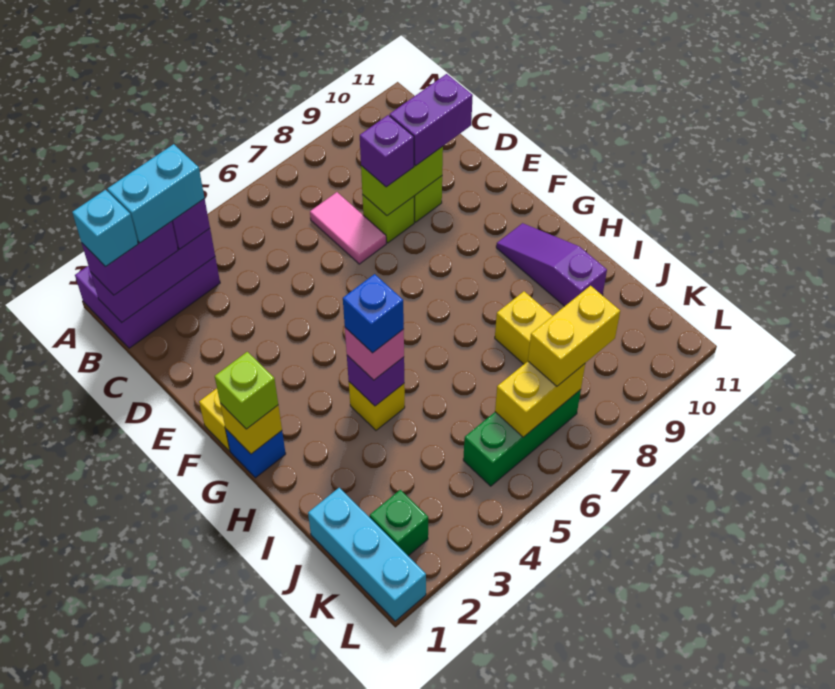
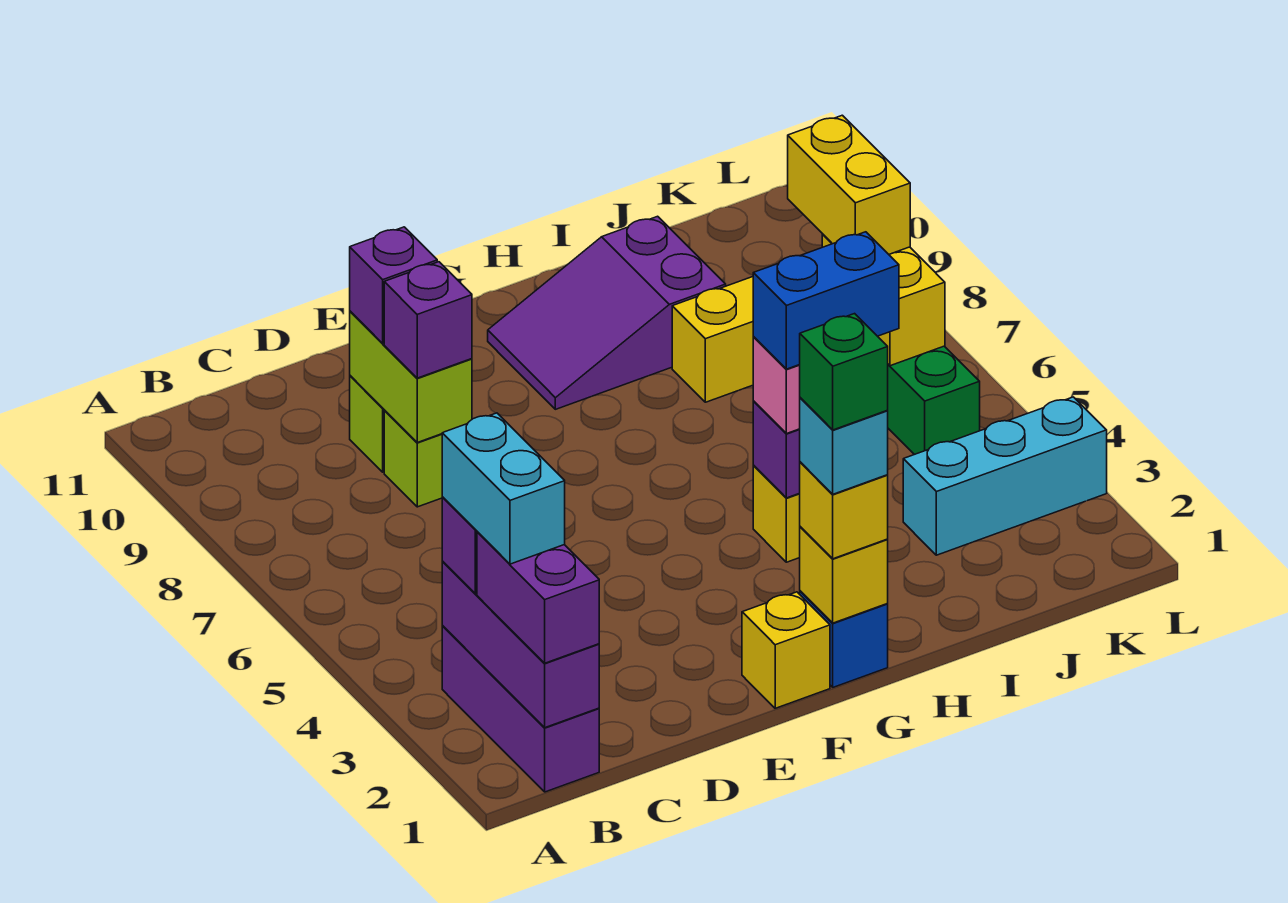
purple brick A1:B3 level 1 -> purple brick B1:B3 level 1
cyan brick B1 level 4 -> cyan brick G1 level 4
pink tile C7:D7 level 1 -> none
purple brick D9:D10 level 3 -> purple brick D9 level 3
lime brick G1 level 3 -> yellow brick G1 level 3
purple slope G10:I10 level 1 top I -> purple slope G9:I10 level 1 top I
blue brick H4 level 4 -> blue brick H4:I4 level 4
cyan brick J1:L1 level 1 -> cyan brick J3:L3 level 1
green brick K2 level 1 -> green brick G1 level 5

